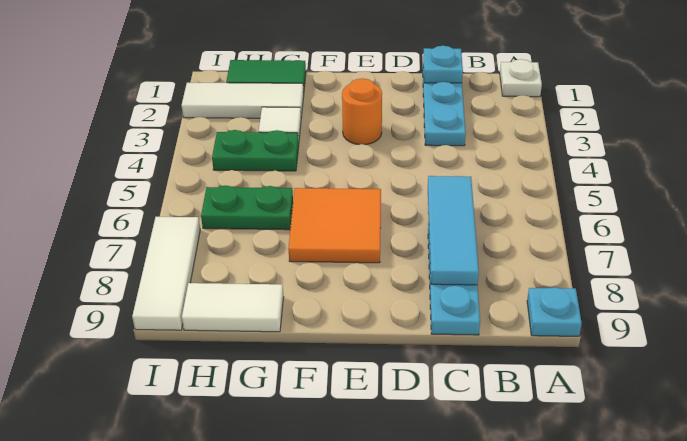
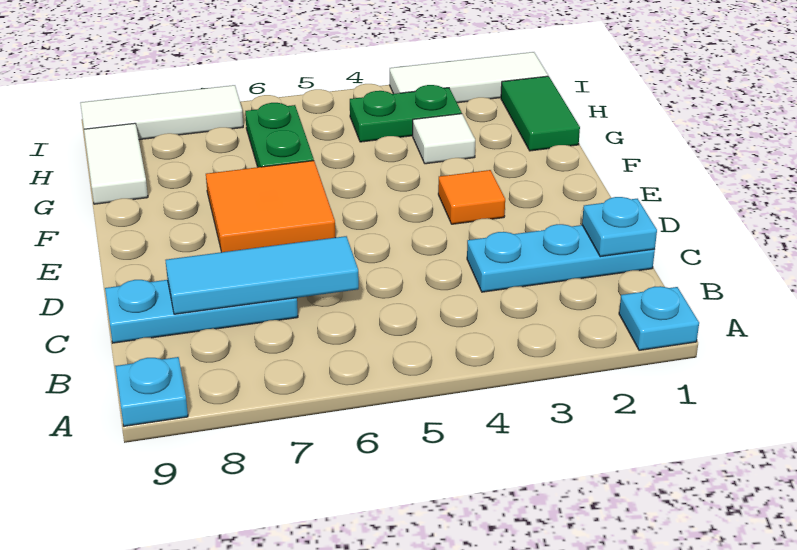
white plate A1 level 1 -> cyan plate A1 level 1
orange round brick E3 level 1 -> orange tile E3 level 1
white tile G2:I2 level 1 -> white tile I1:I3 level 1
green plate G4:H4 level 1 -> green plate H3:H4 level 1

